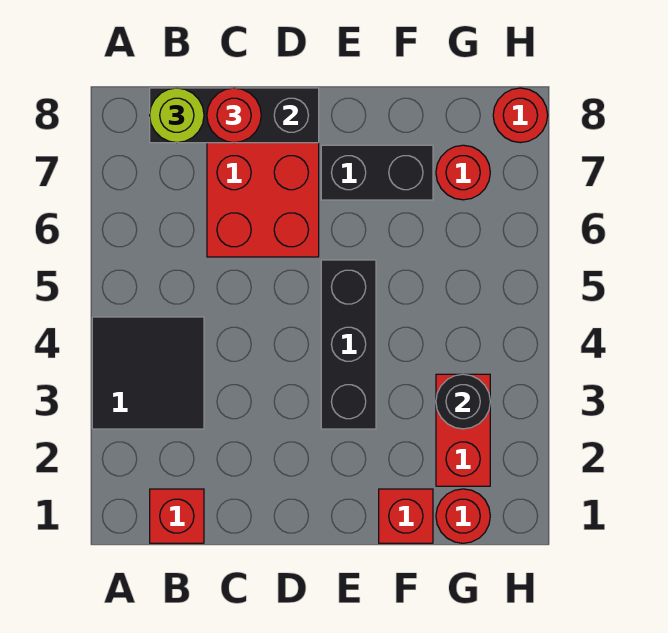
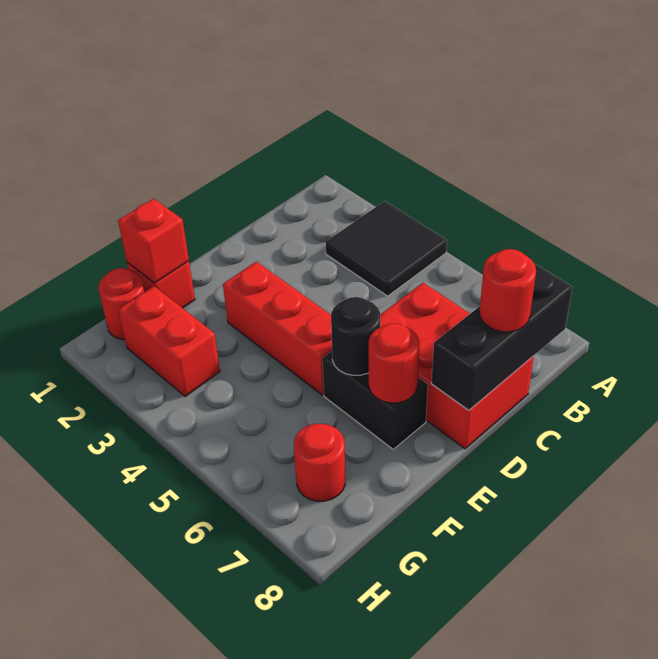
red brick B1 level 1 -> red brick F1 level 2
lime round brick B8 level 3 -> none
black brick E3:E5 level 1 -> red brick E3:E5 level 1
black brick E7:F7 level 1 -> black brick E6:E7 level 1
black round brick G3 level 2 -> black round brick E6 level 2
red round brick H8 level 1 -> red round brick E7 level 2

